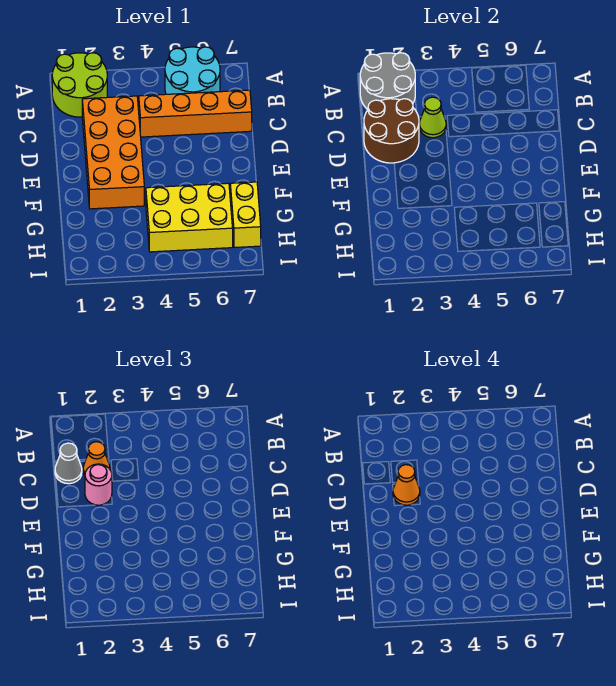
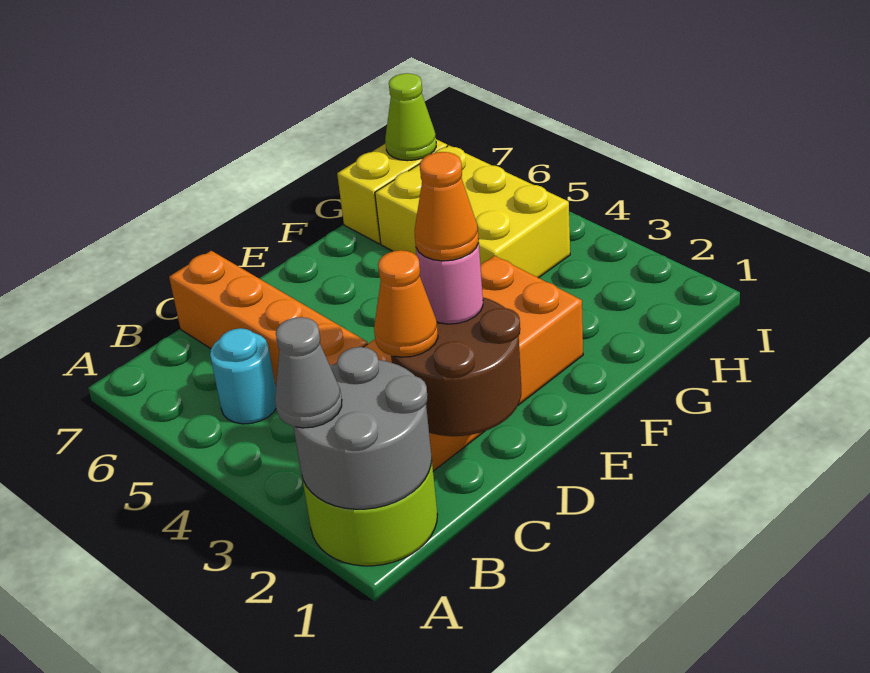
cyan round brick A5:B6 level 1 -> cyan round brick B5 level 1
grey cone C1 level 3 -> grey cone A2 level 3
lime cone C3 level 2 -> lime cone H7 level 2

